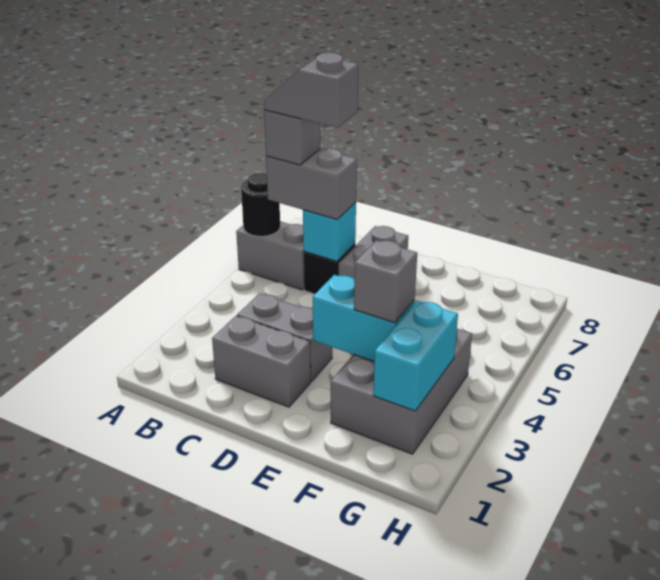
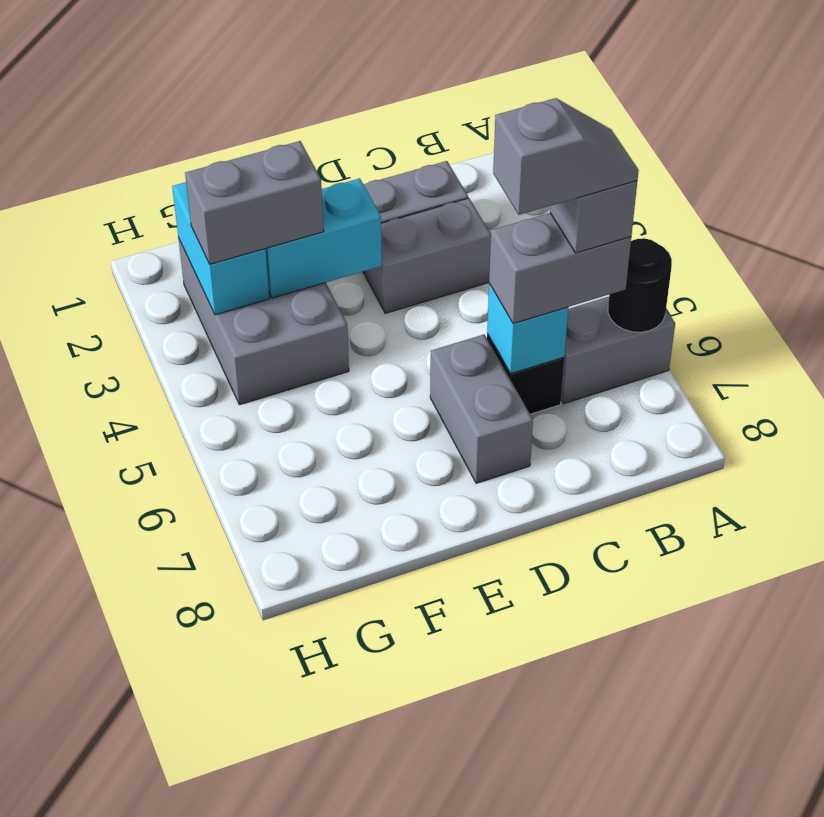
grey brick F3 level 3 -> grey brick F3:G3 level 3

